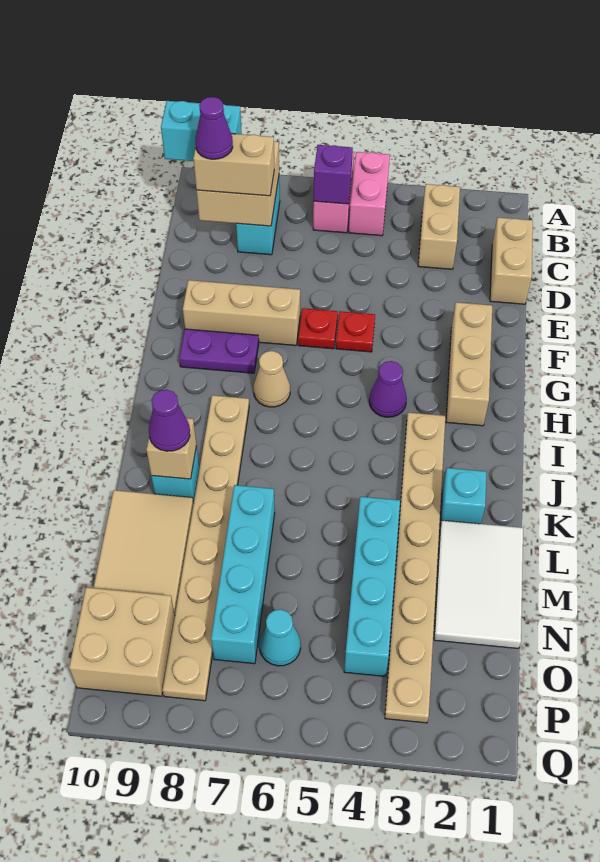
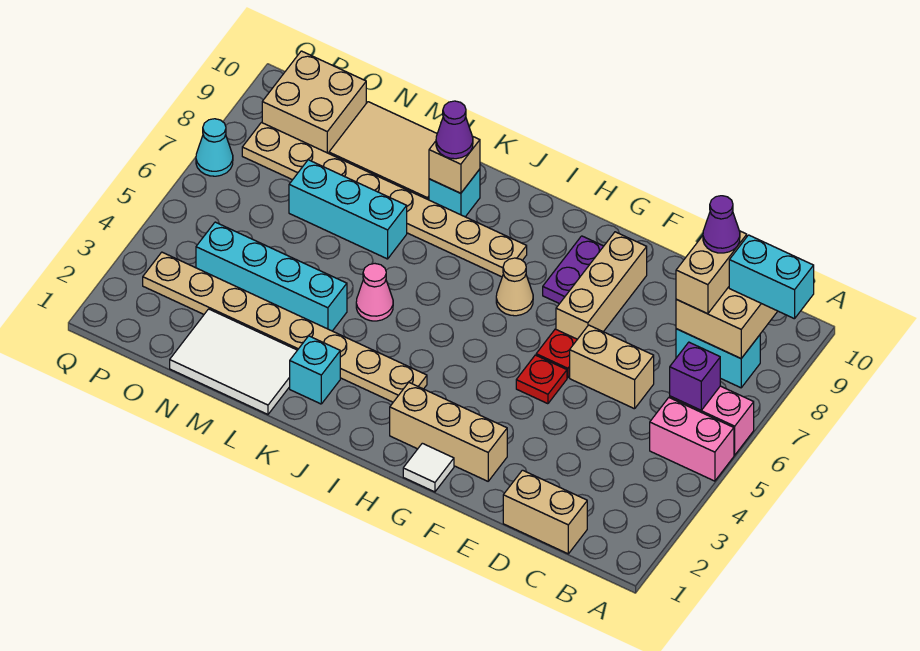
tan brick B3:C3 level 1 -> tan brick D6:E6 level 1
cyan brick B9:B10 level 3 -> cyan brick A9:B9 level 3
none -> white tile G1 level 1
purple cone H4 level 1 -> none
none -> pink cone K5 level 1
cyan brick L7:O7 level 1 -> cyan brick L7:N7 level 1
cyan cone O6 level 1 -> cyan cone Q7 level 1

